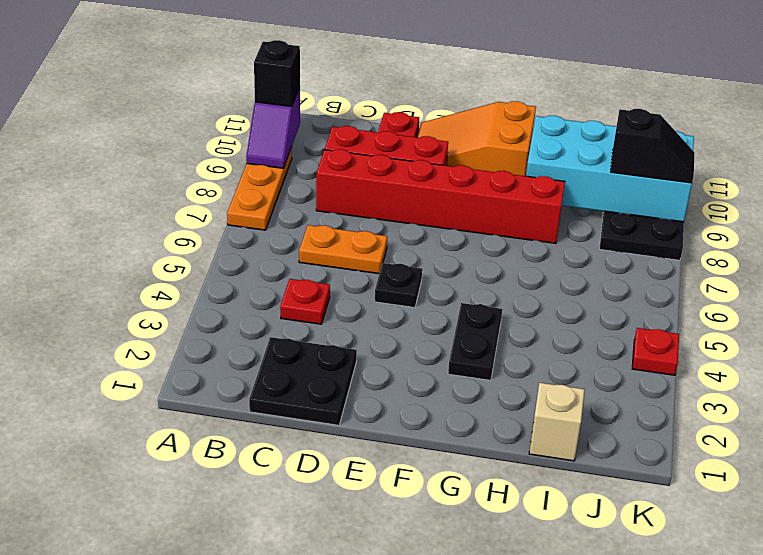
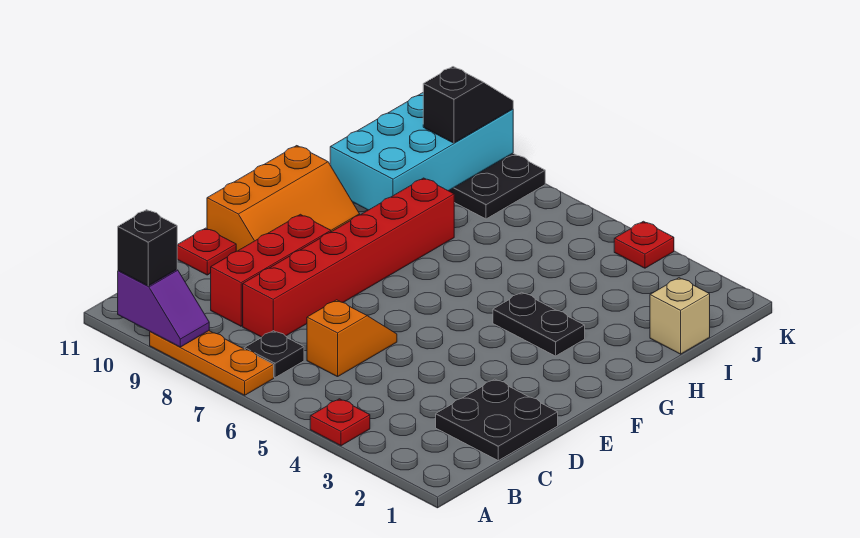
red plate C4 level 1 -> red plate A4 level 1
orange plate C6:D6 level 1 -> orange slope C6:D6 level 1 top C
black plate E5 level 1 -> black plate B7 level 1
orange slope E10:G11 level 1 top G -> orange slope E10:G11 level 1 top 11

